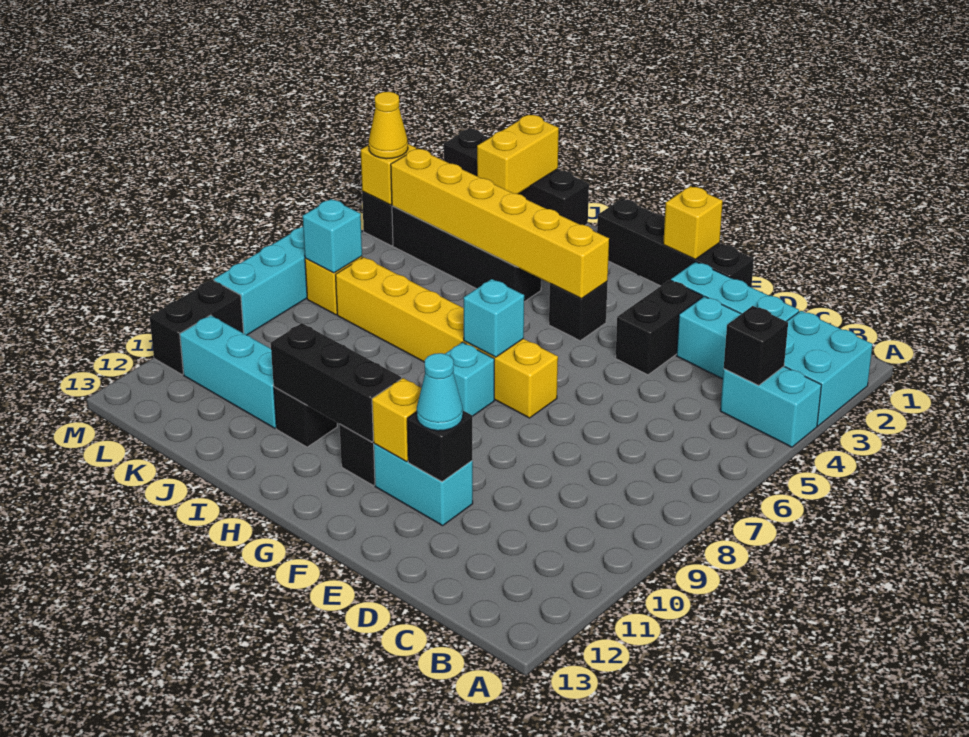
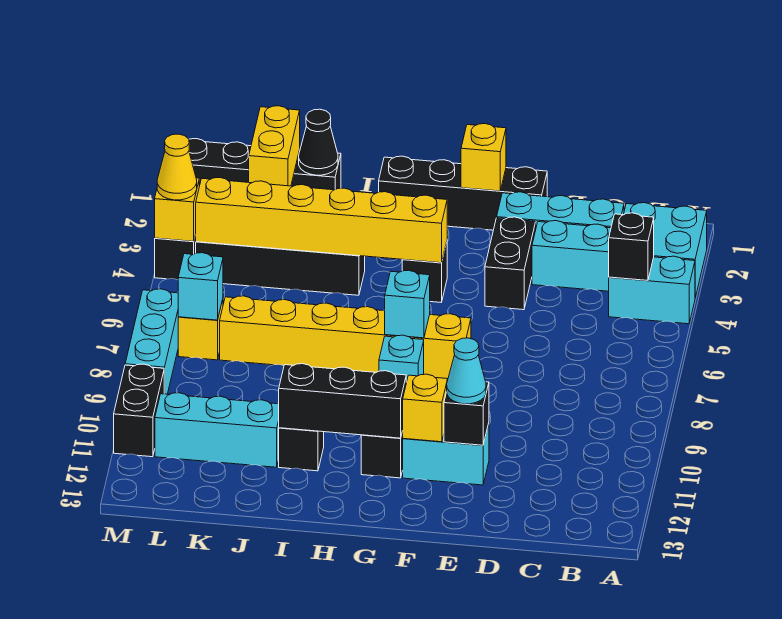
none -> black cone J1 level 2

